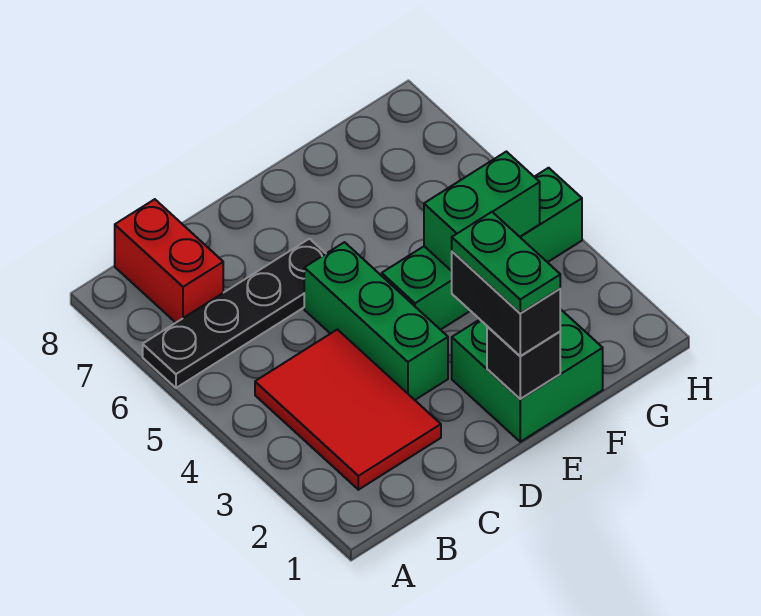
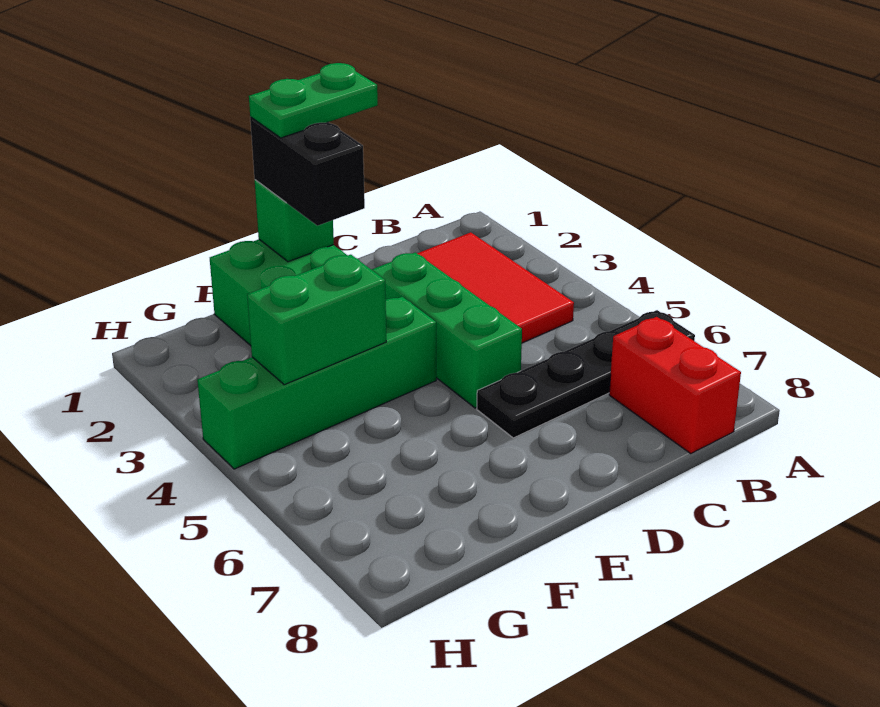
black brick E1 level 2 -> green brick E1 level 2
green plate E1:E2 level 4 -> green plate D1:E1 level 4

